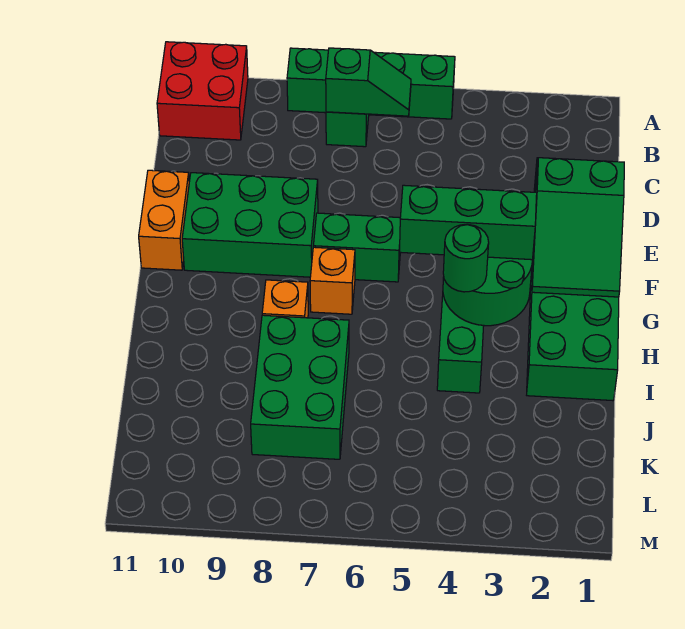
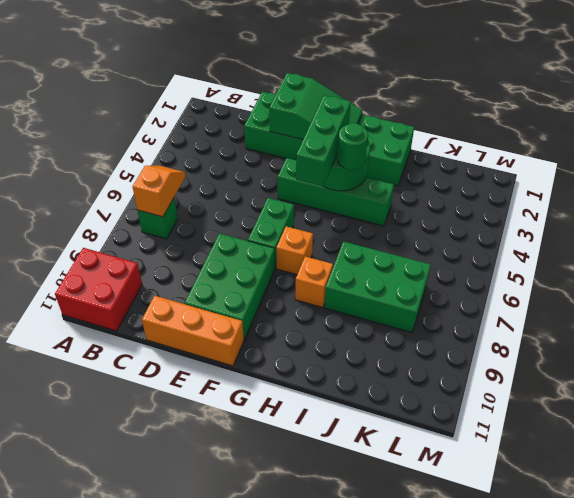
green brick A5:A8 level 1 -> none
green slope B6:B7 level 2 top 7 -> orange slope B6:B7 level 2 top 7
orange brick E11:F11 level 1 -> orange brick D11:F11 level 1

